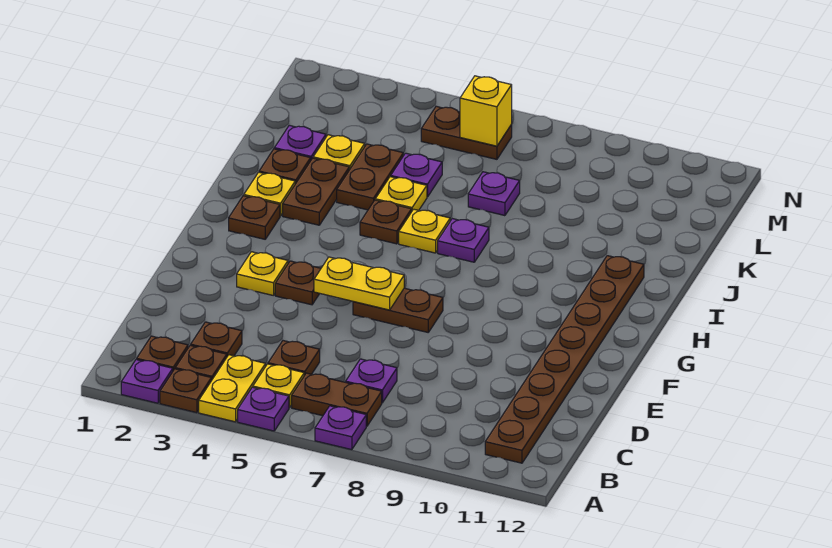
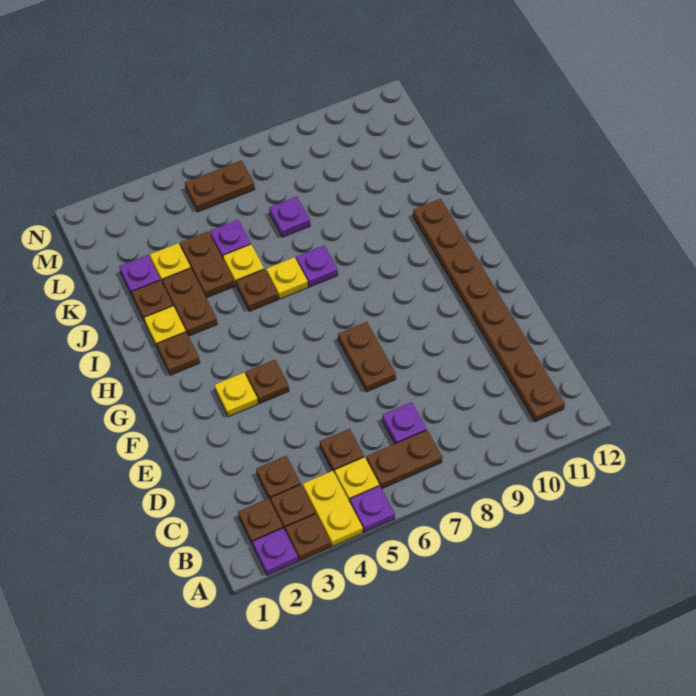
purple plate A7 level 1 -> none
yellow plate F5:F6 level 2 -> none
brown plate F6:F7 level 1 -> brown plate E7:F7 level 1
yellow brick M6 level 2 -> none

